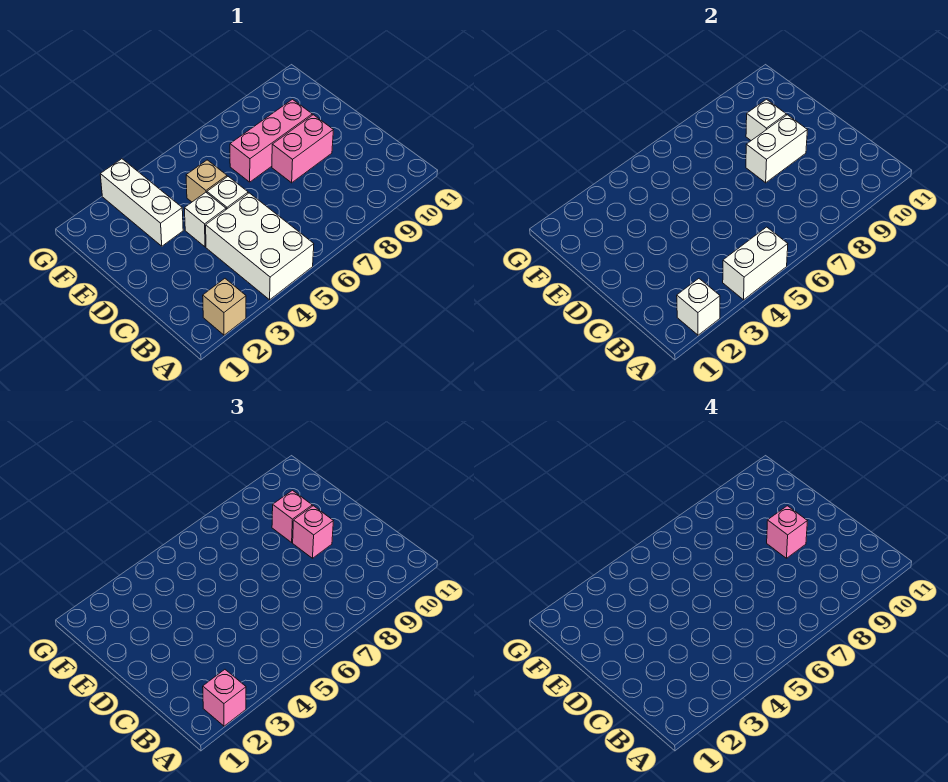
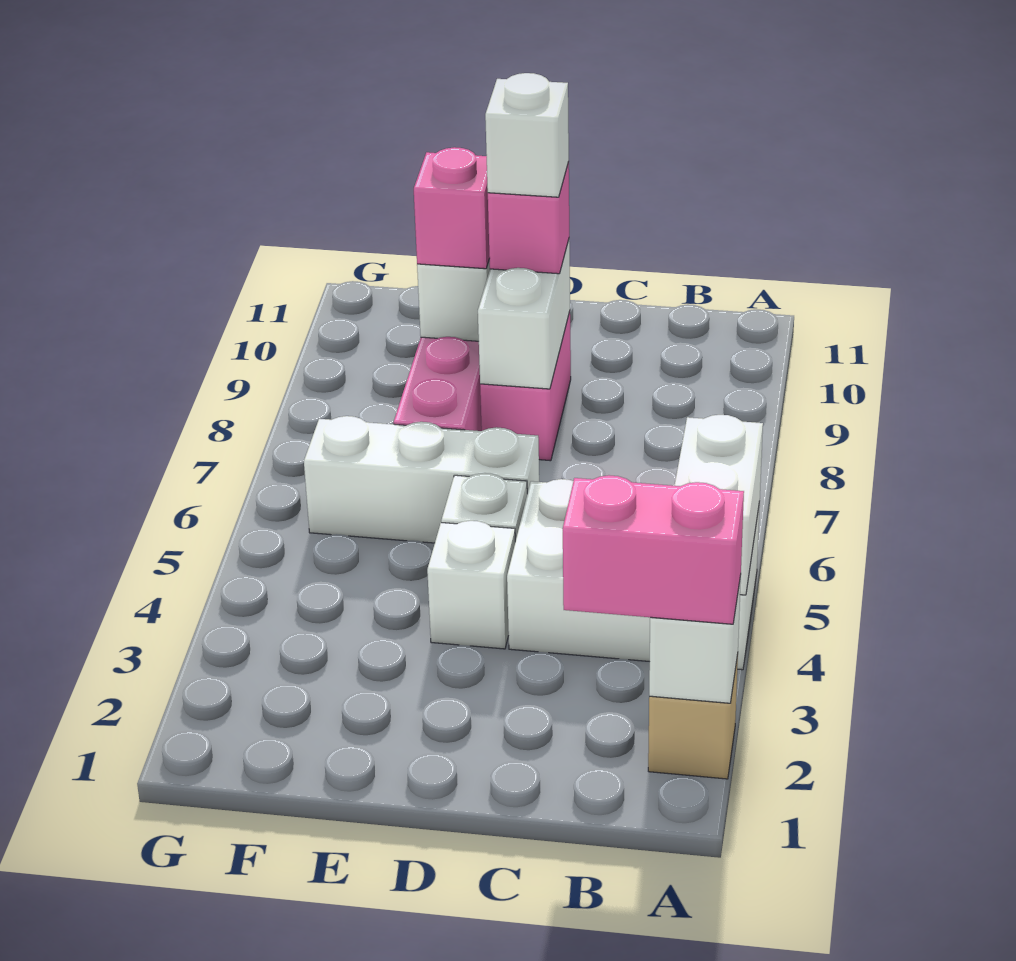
pink brick A2 level 3 -> pink brick A2:B2 level 3
pink brick D9 level 4 -> white brick D9 level 4
white brick E3:G3 level 1 -> white brick D6:F6 level 1
tan brick E5 level 1 -> none

